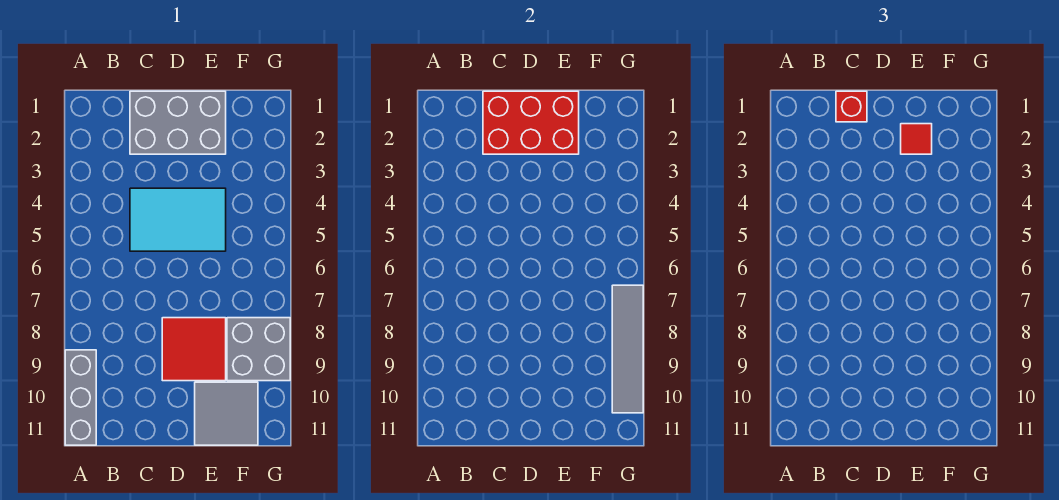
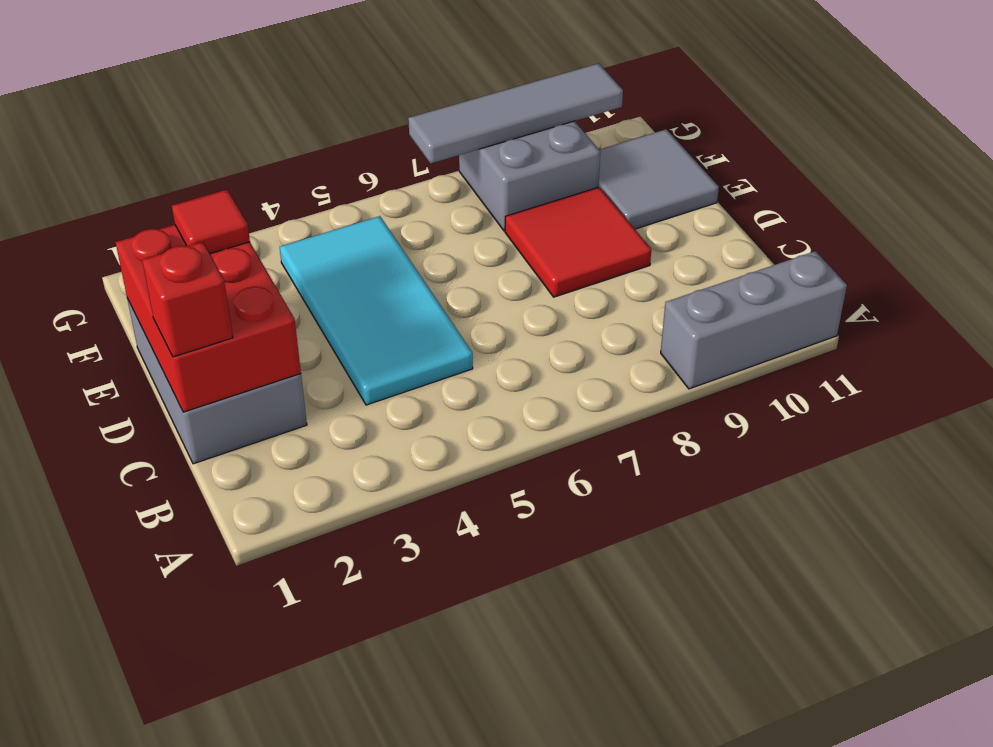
cyan tile C4:E5 level 1 -> cyan tile C4:F5 level 1

